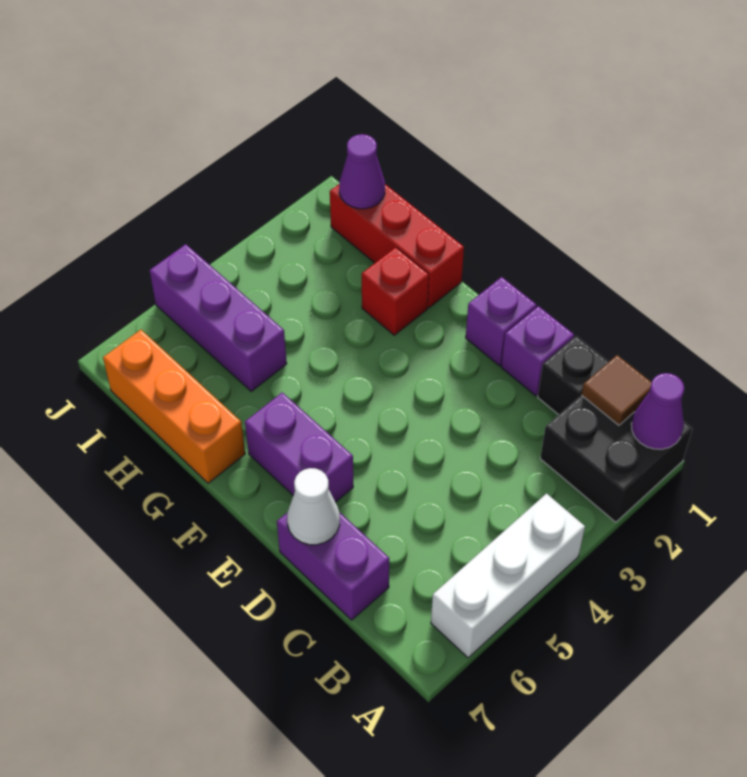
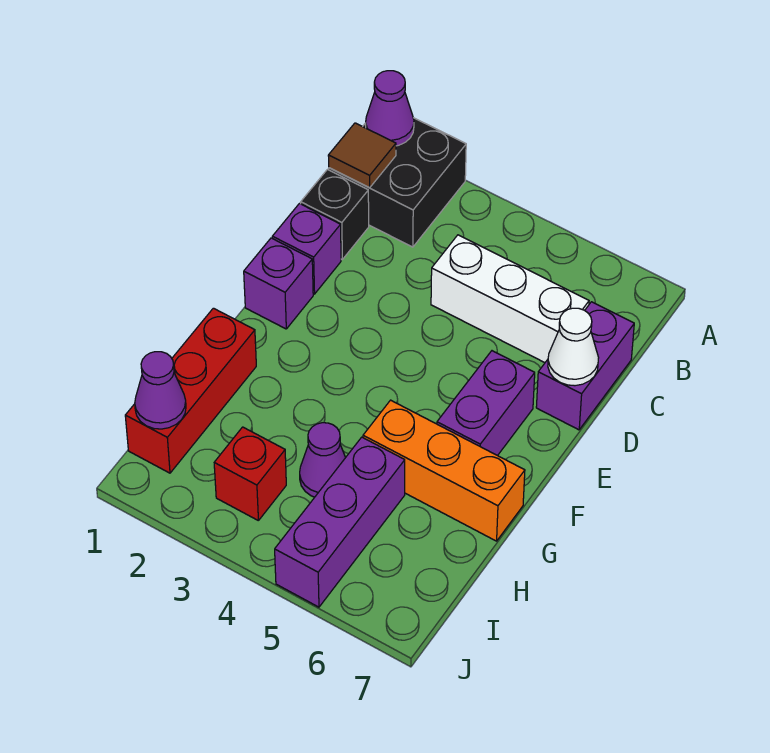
white brick A4:A6 level 1 -> white brick C4:C6 level 1
red brick G2 level 1 -> red brick I3 level 1
orange brick G7:I7 level 1 -> orange brick G5:G7 level 1
none -> purple cone H4 level 1

